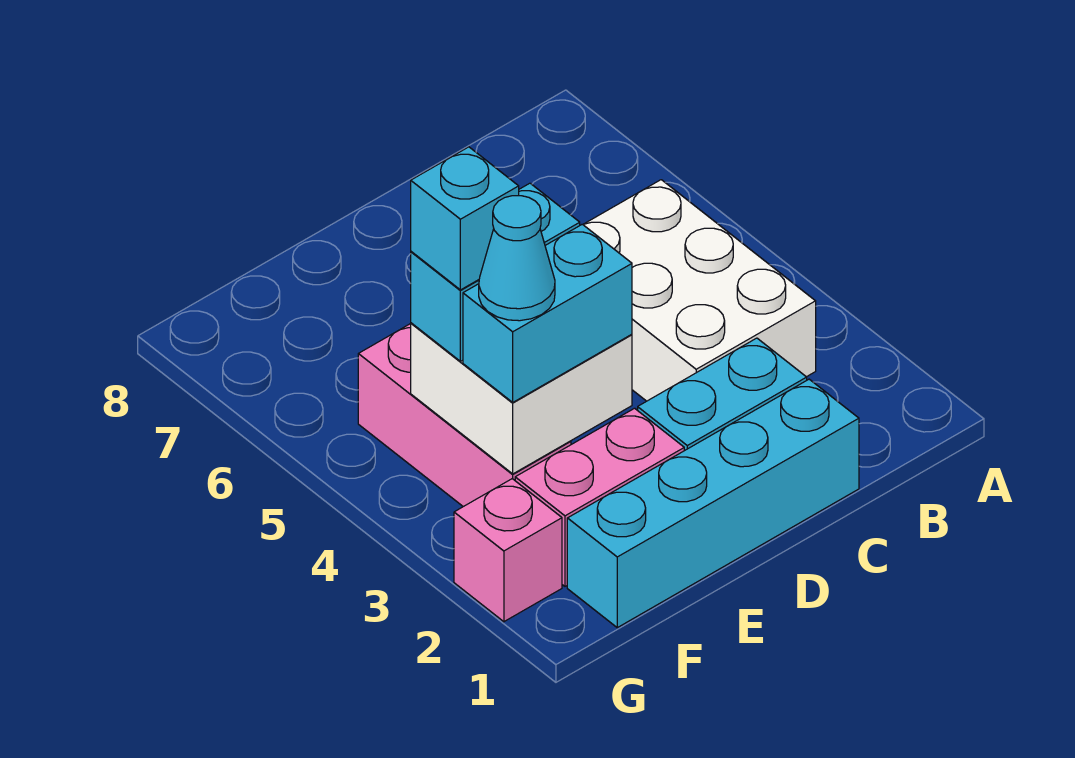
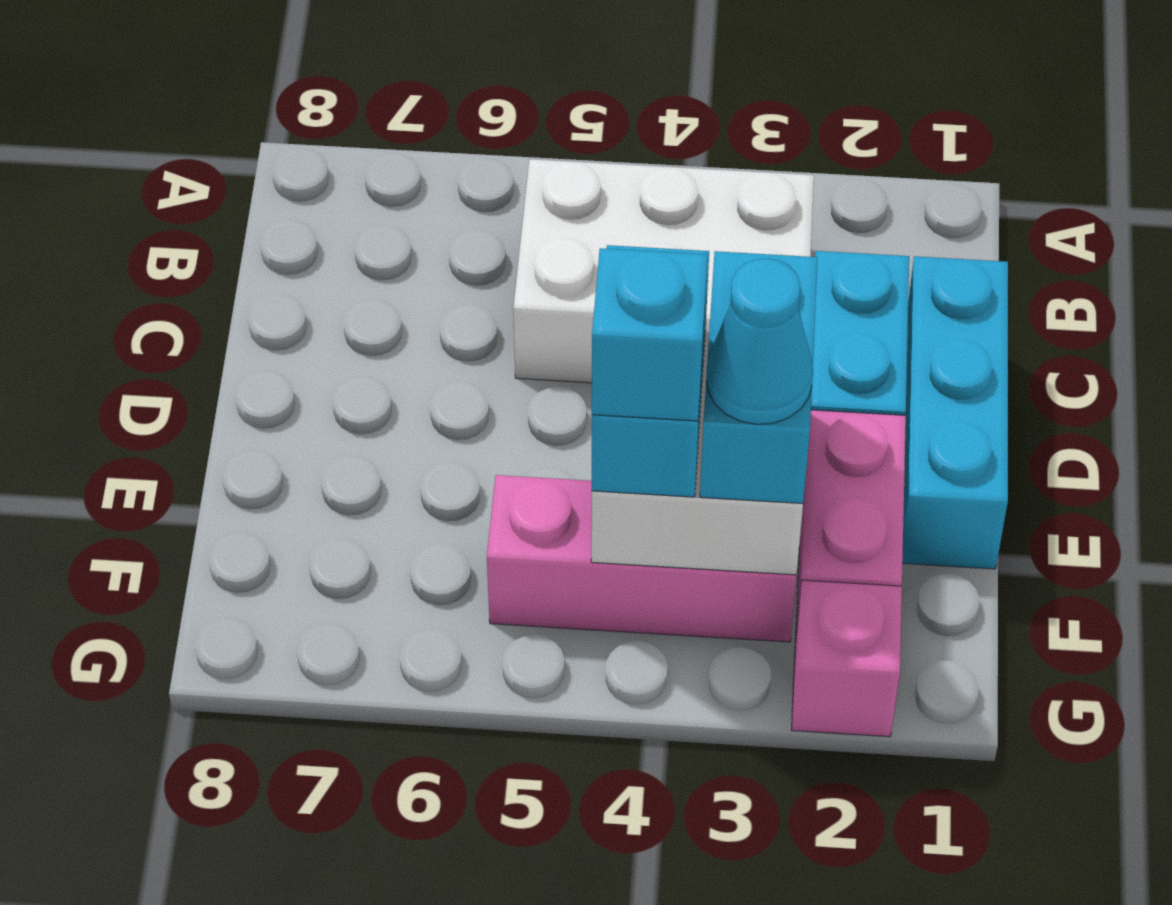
cyan brick C1:F1 level 1 -> cyan brick C1:E1 level 1

